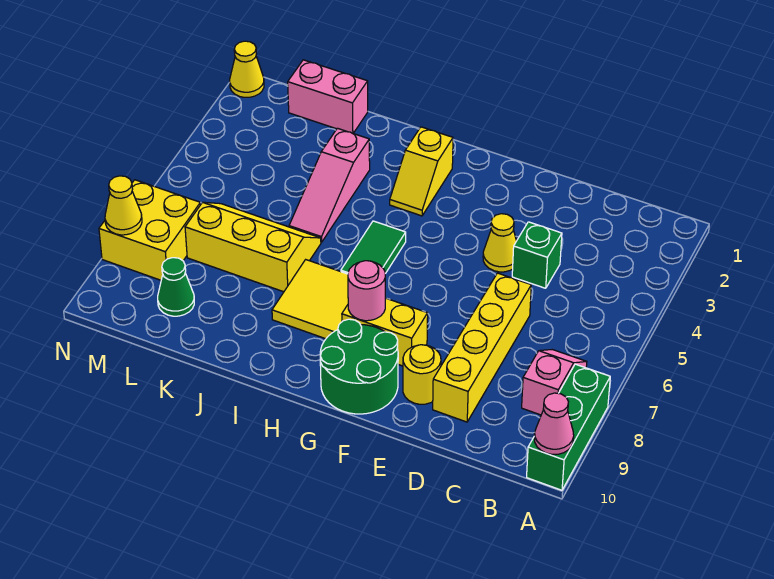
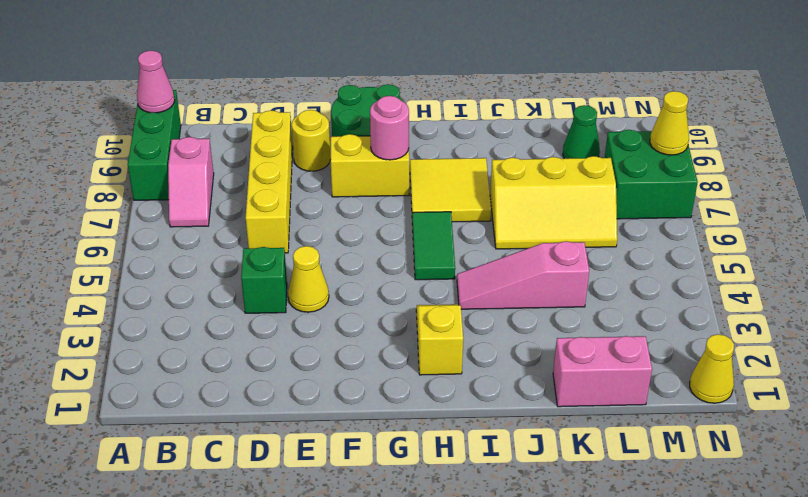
pink slope J3:J5 level 1 top 3 -> pink slope I4:K4 level 1 top K
yellow brick M7:N8 level 1 -> green brick M7:N8 level 1

